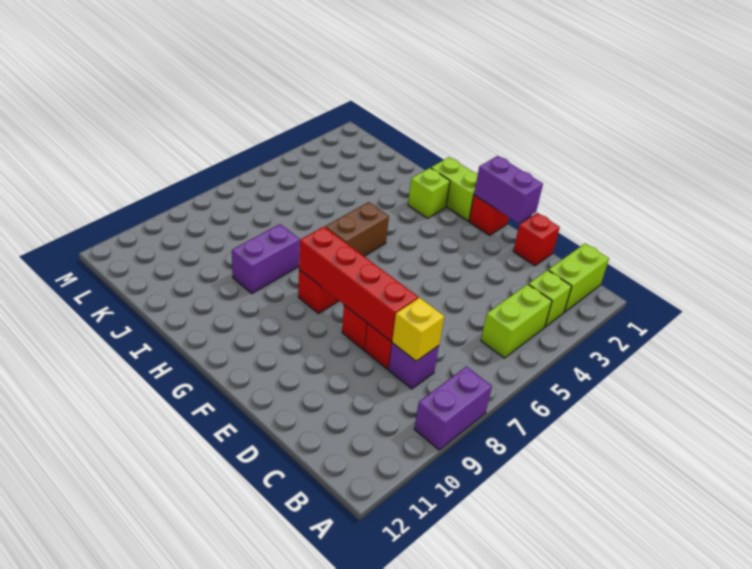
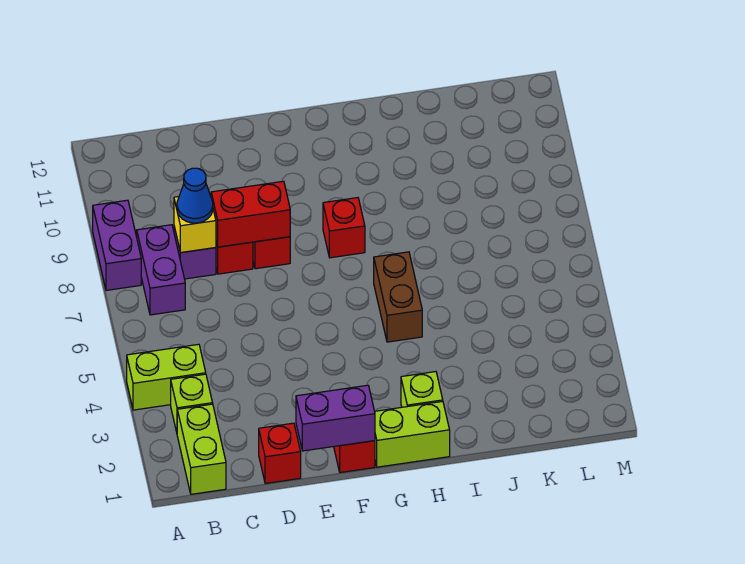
lime brick B4:B5 level 1 -> lime brick A4:B4 level 1
none -> blue cone C8 level 3
red brick D8:G8 level 2 -> red brick D8:E8 level 2
purple brick I8:I9 level 1 -> purple brick B7:B8 level 1

